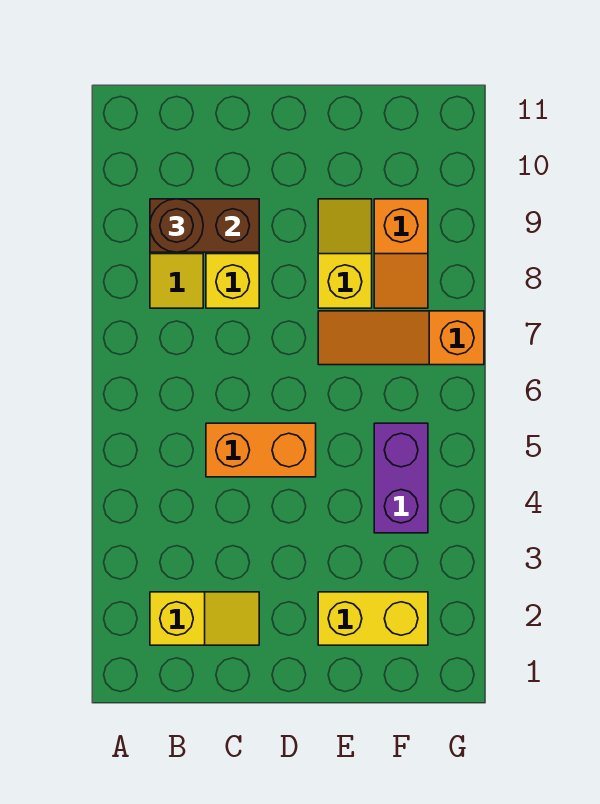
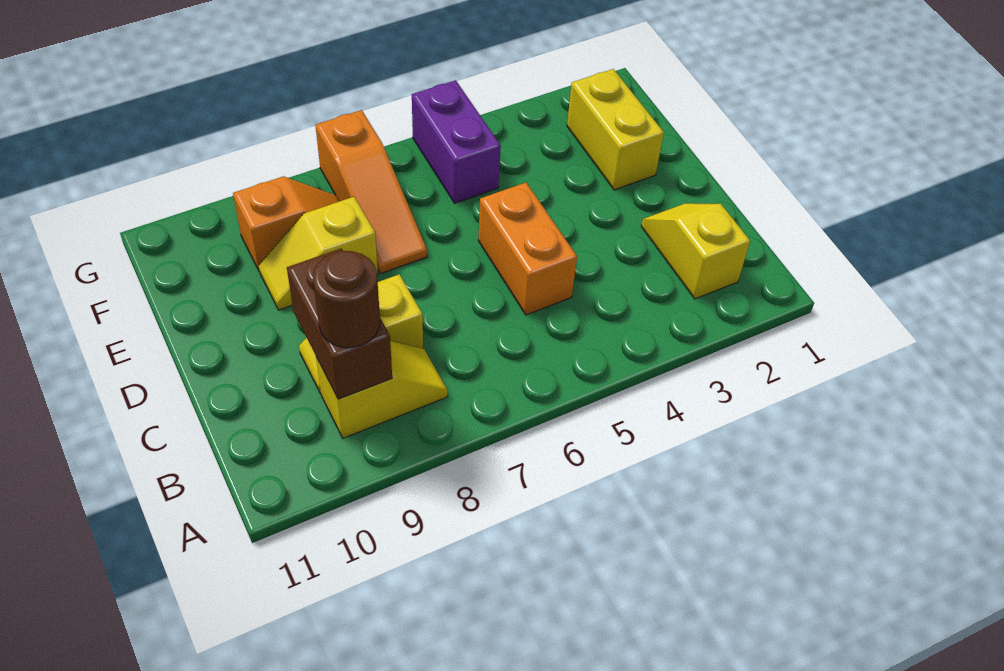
purple brick F4:F5 level 1 -> purple brick F5:G5 level 1

